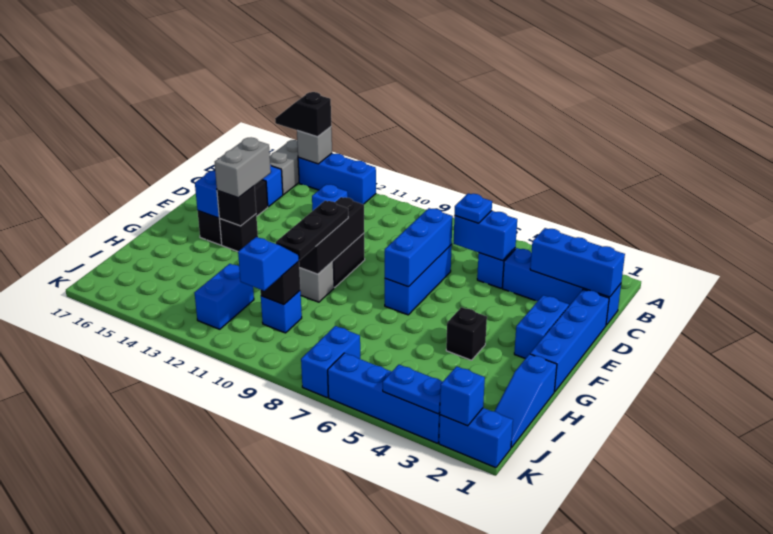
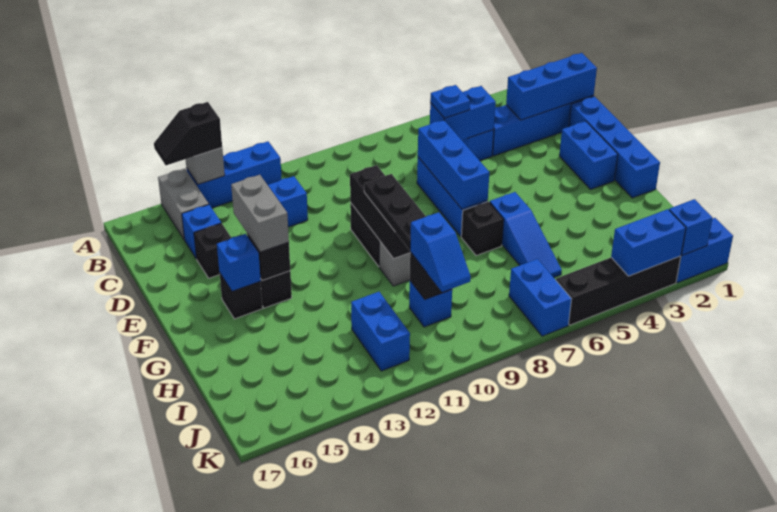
black brick G4 level 1 -> black brick G7 level 1
blue slope H1:J1 level 1 top H -> blue slope G6:I6 level 1 top G
blue slope I10:J10 level 3 top J -> blue slope I10:J10 level 3 top I
blue brick K3:K6 level 1 -> black brick K3:K6 level 1
blue plate K3:K4 level 2 -> blue brick K3:K4 level 2

